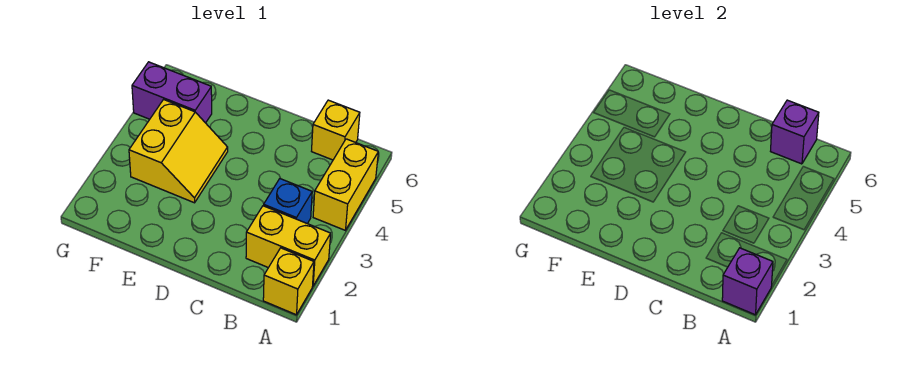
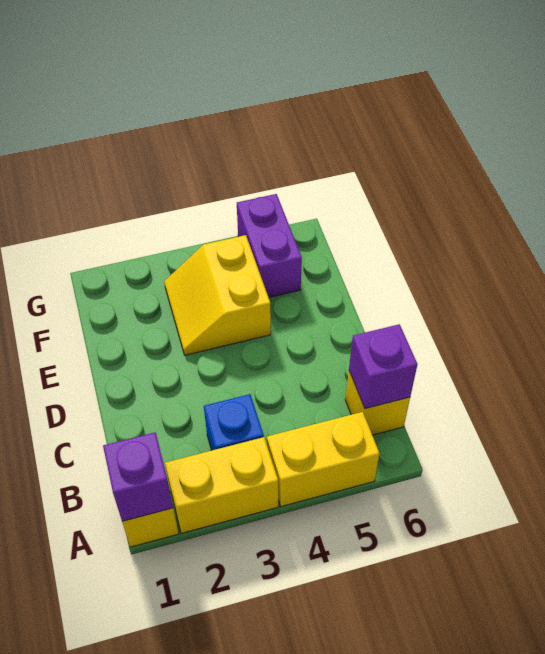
yellow brick A2:B2 level 1 -> yellow brick A2:A3 level 1
yellow slope E3:F4 level 1 top F -> yellow slope E3:F4 level 1 top 4

